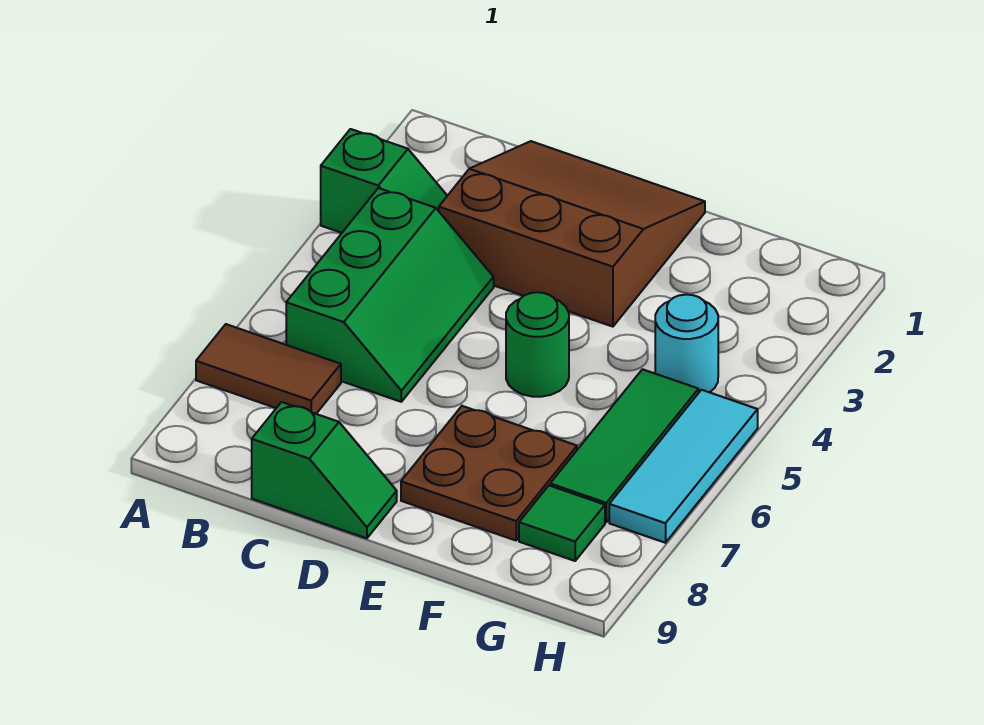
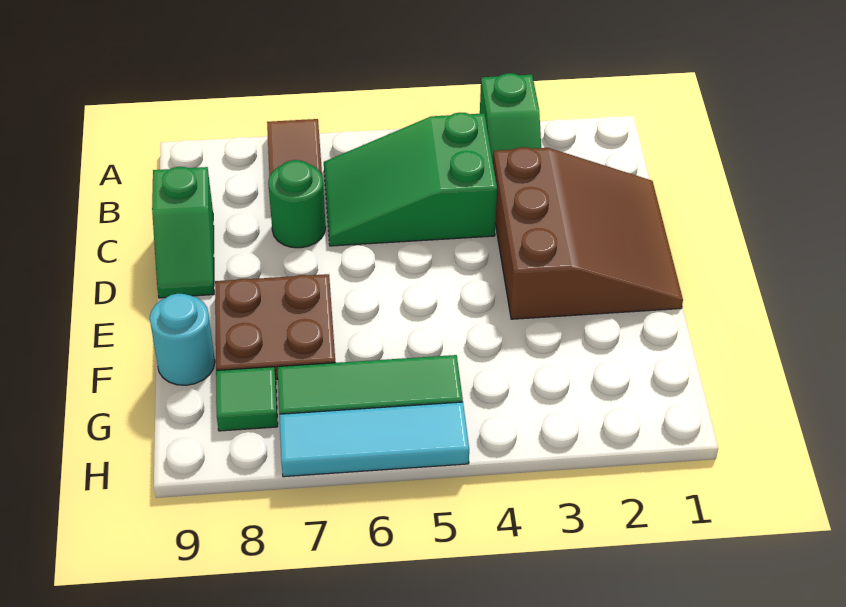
green slope B4:C6 level 1 top B -> green slope B4:C6 level 1 top 4
green round brick E5 level 1 -> green round brick C7 level 1
cyan round brick G4 level 1 -> cyan round brick F9 level 1

